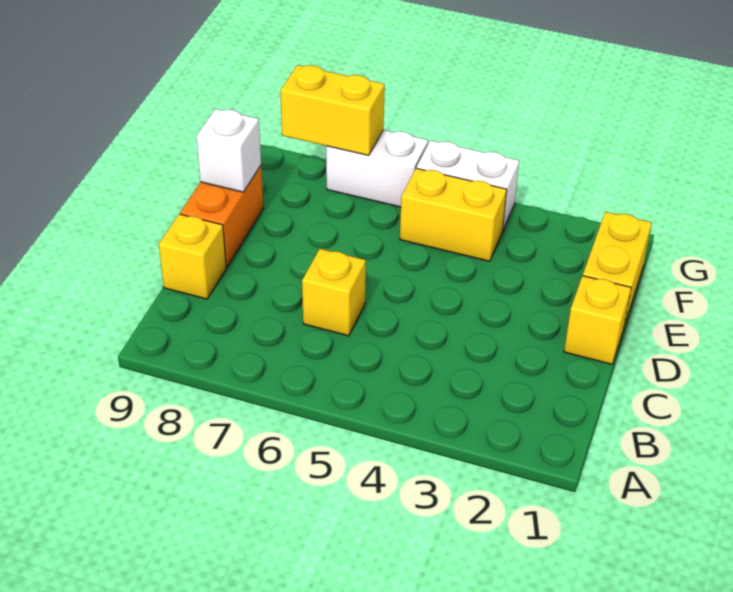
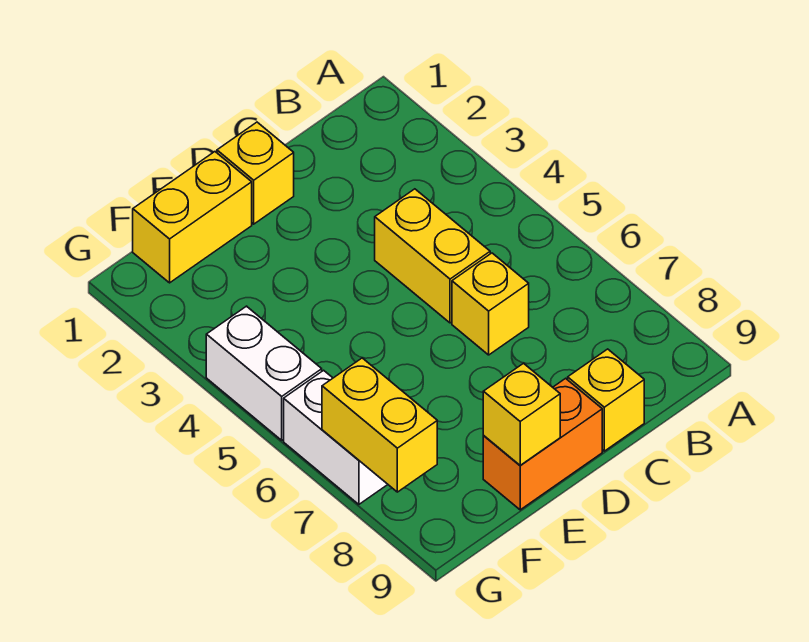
white brick E9 level 2 -> yellow brick E9 level 2
yellow brick F4:F5 level 1 -> yellow brick C4:C5 level 1

